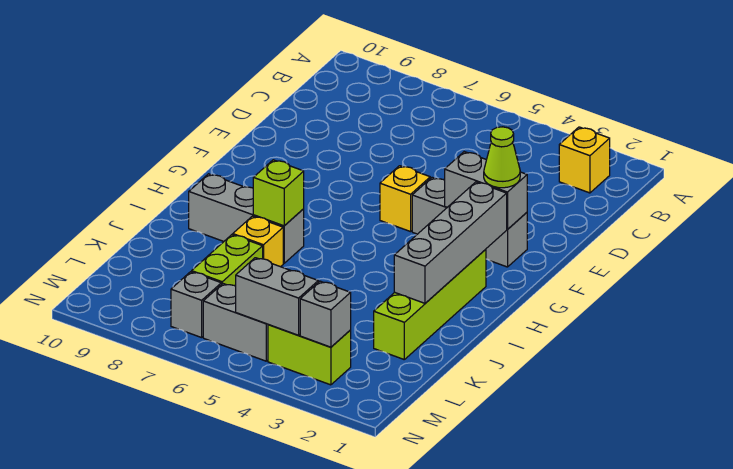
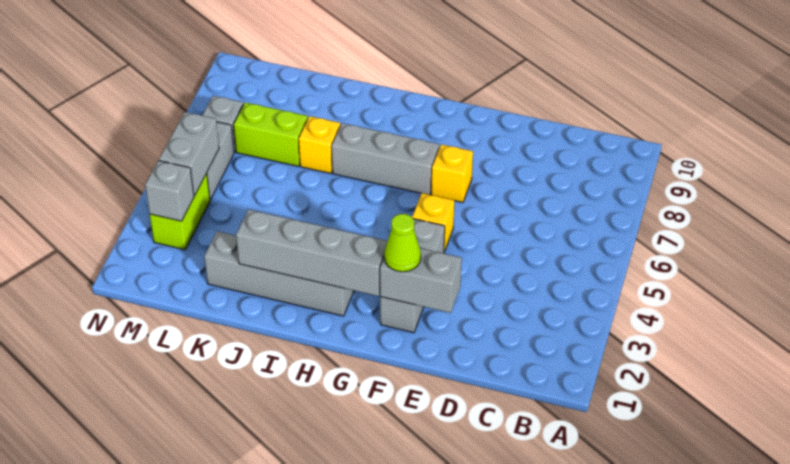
yellow brick B2 level 1 -> yellow brick F7 level 1
grey brick F2:F3 level 2 -> grey brick E2:F2 level 2
lime brick H2:K2 level 1 -> grey brick H2:K2 level 1
grey brick I7:I9 level 1 -> grey brick G7:I7 level 1
lime brick I7 level 2 -> none

